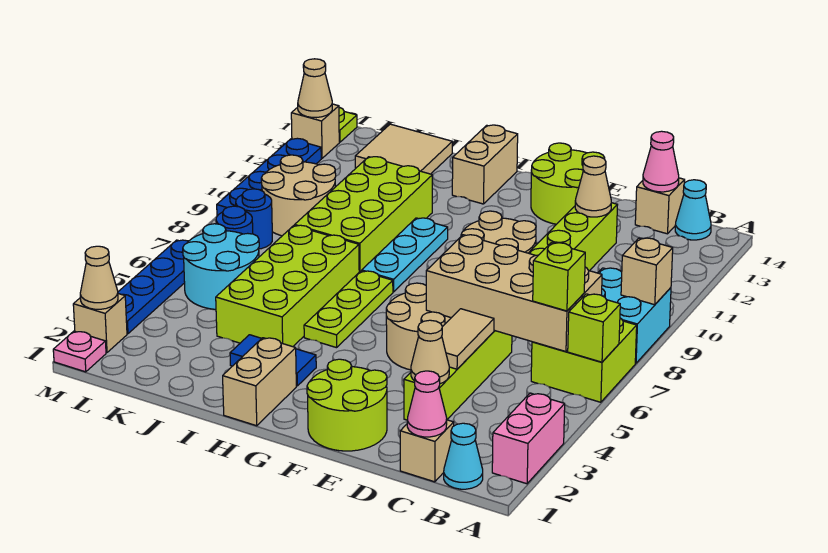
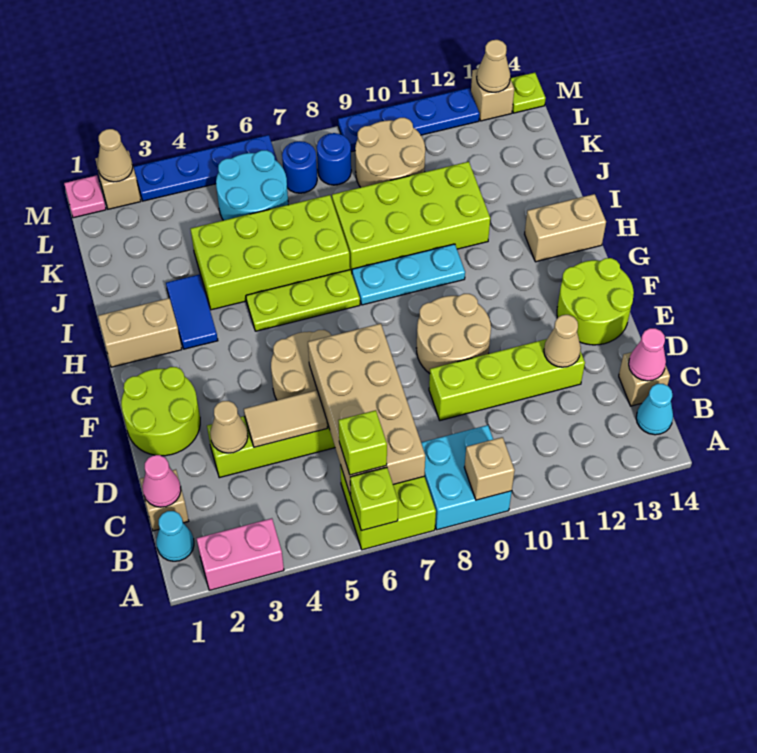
tan tile J13:K14 level 1 -> none

